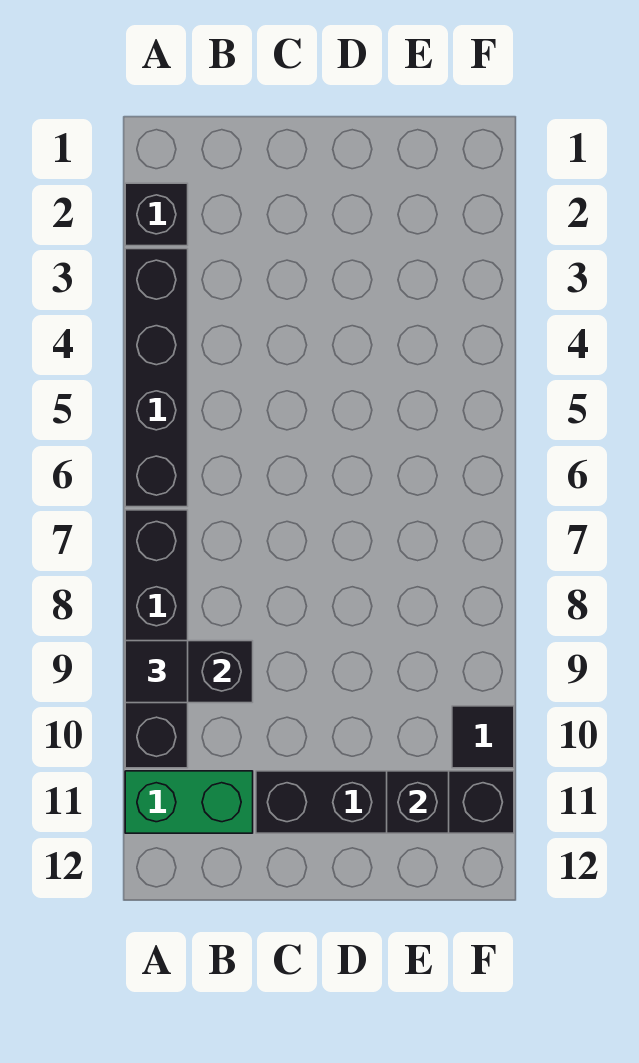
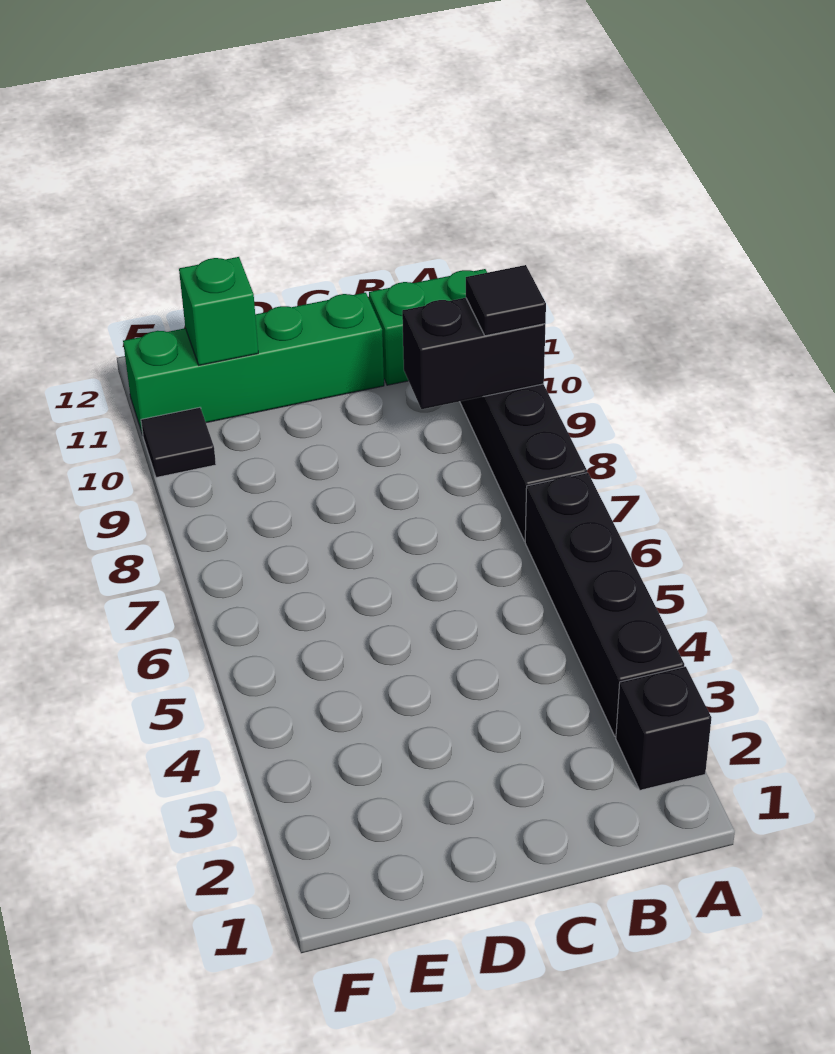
black brick C11:F11 level 1 -> green brick C11:F11 level 1
black brick E11 level 2 -> green brick E11 level 2

